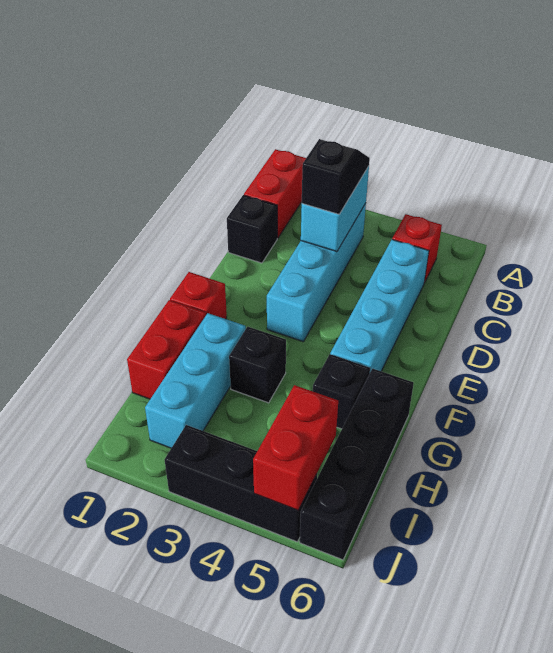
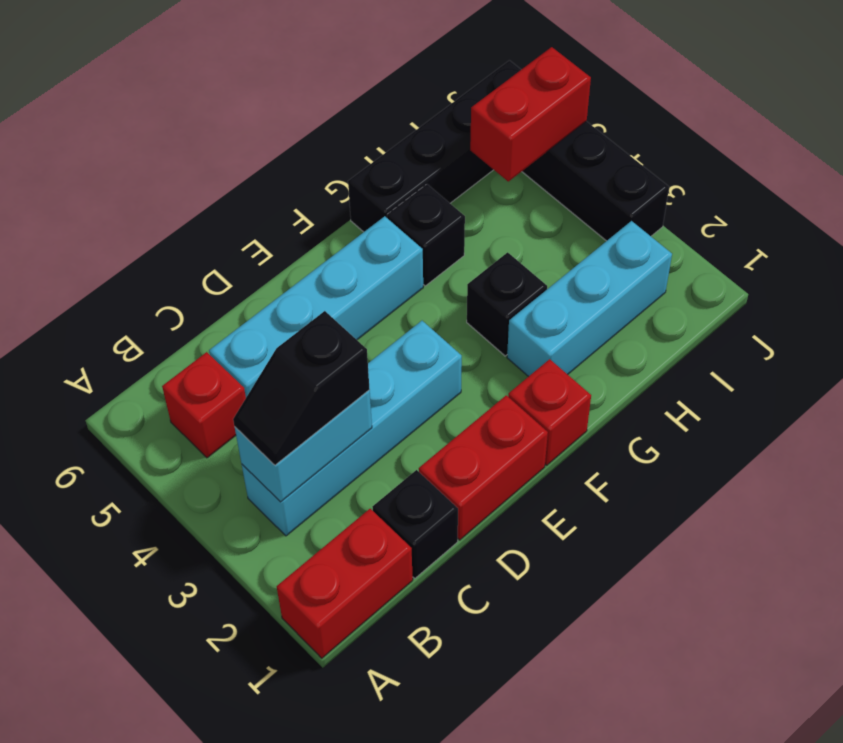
red brick G1:H1 level 1 -> red brick D1:E1 level 1

